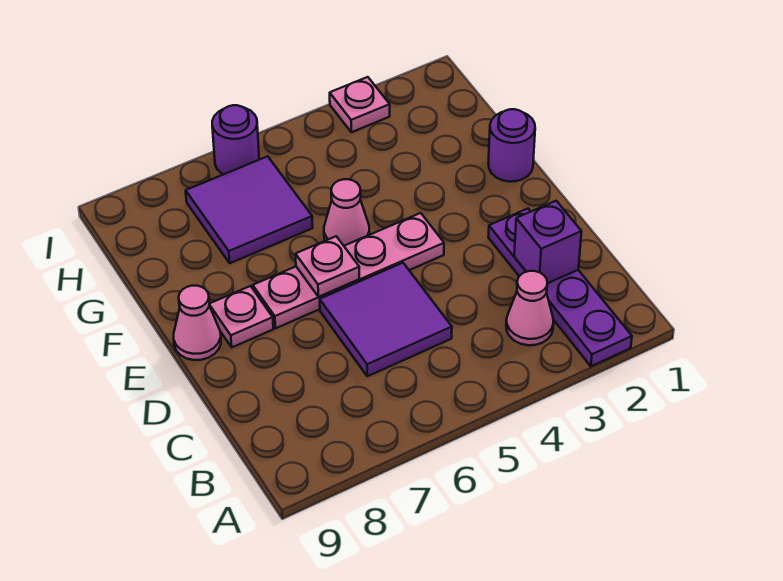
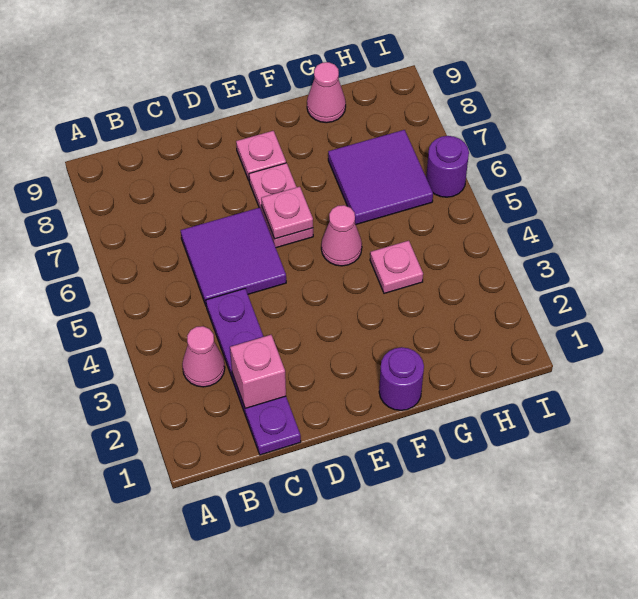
purple plate A2:D2 level 1 -> purple plate C1:C4 level 1
purple brick C2 level 2 -> pink brick C2 level 2
pink plate E4:E7 level 1 -> pink plate E6:E7 level 1
pink cone E9 level 1 -> pink cone G9 level 1
pink plate I3 level 1 -> pink plate G4 level 1

